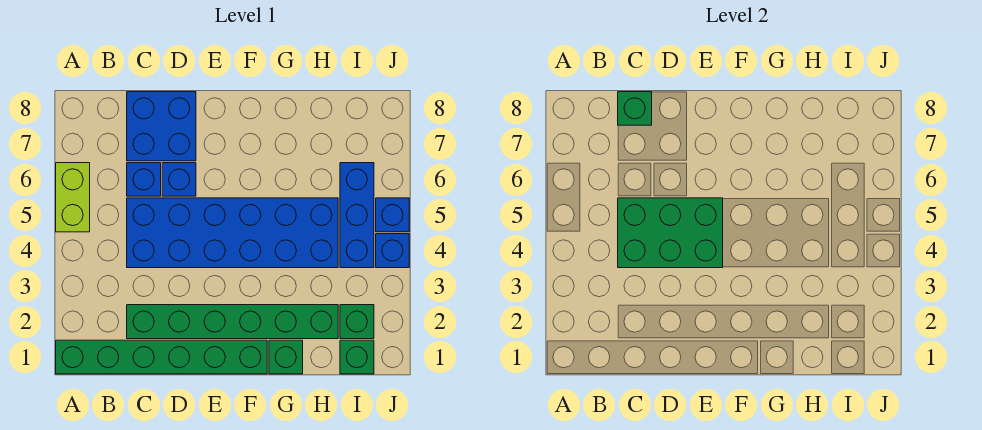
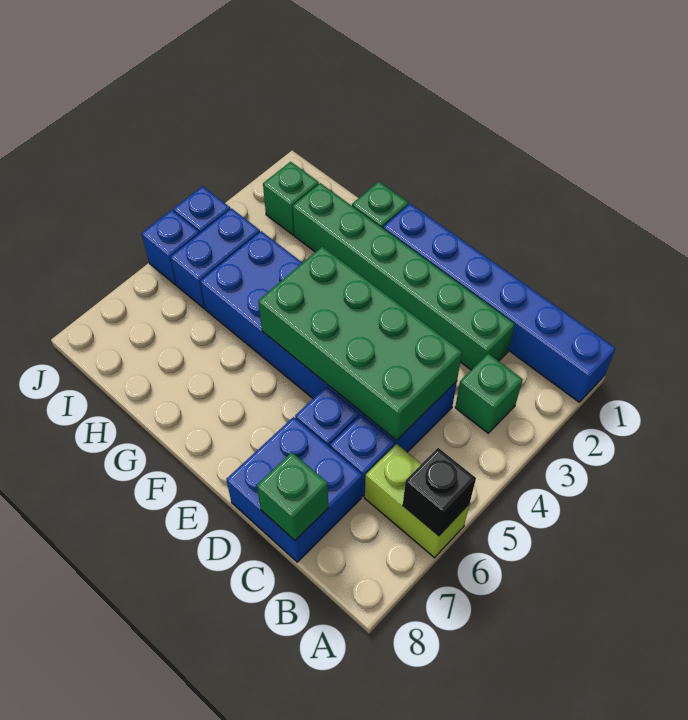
green brick A1:F1 level 1 -> blue brick A1:F1 level 1
lime brick A5:A6 level 1 -> lime brick A6:B6 level 1
none -> black brick A6 level 2
green brick C4:E5 level 2 -> green brick C4:F5 level 2
green brick I1 level 1 -> green brick B3 level 1
blue brick I4:I6 level 1 -> blue brick I4:I5 level 1

